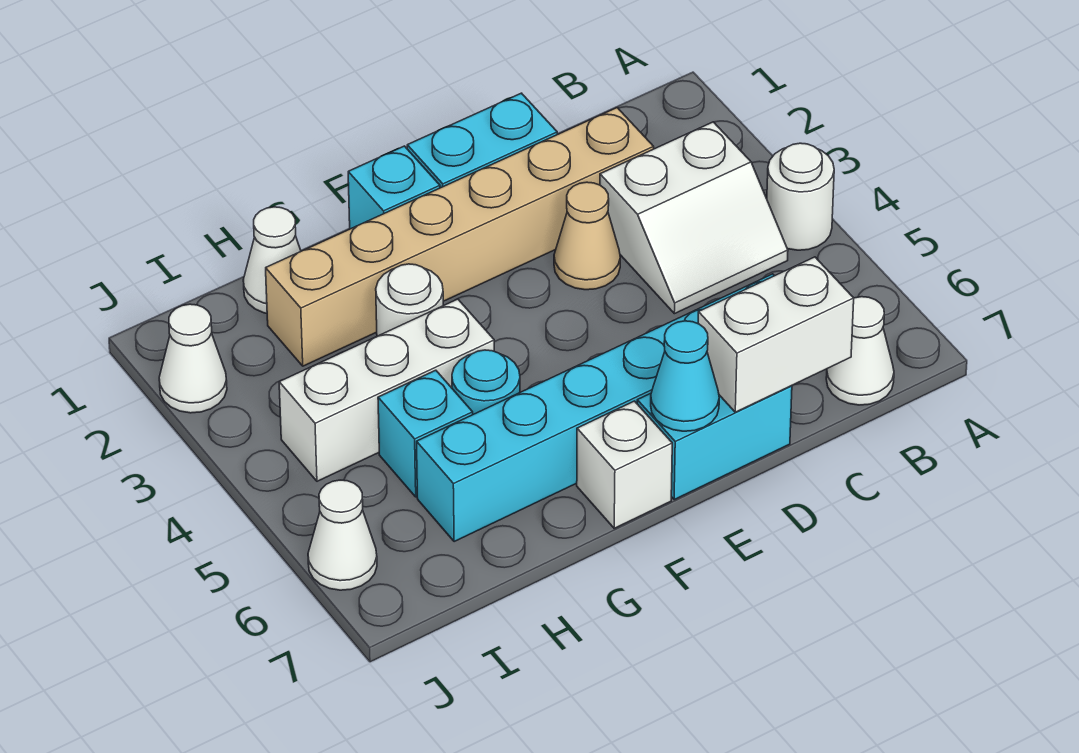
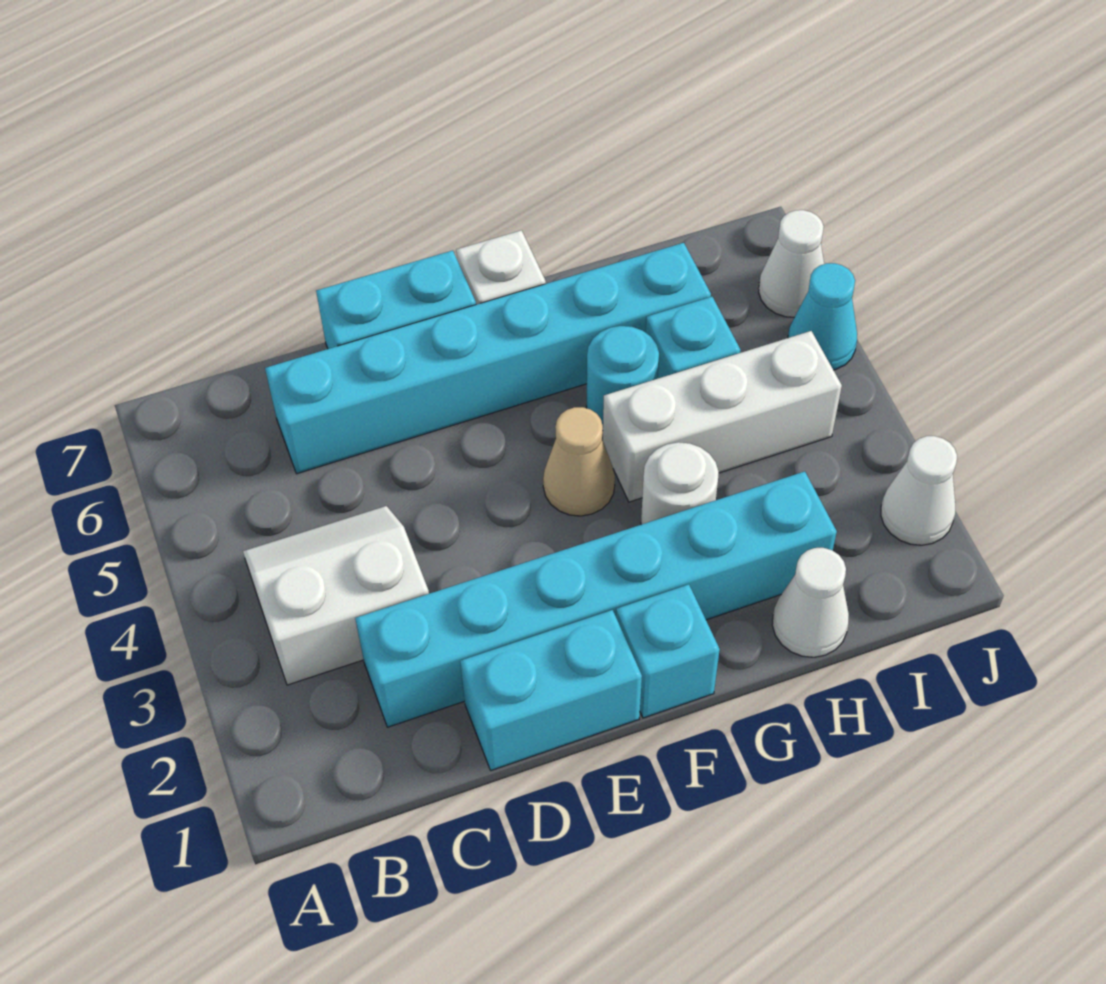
white round brick A4 level 1 -> none
white cone B7 level 1 -> none
tan brick C2:H2 level 1 -> cyan brick C2:H2 level 1
white brick C7:D7 level 2 -> none
tan cone D3 level 1 -> tan cone F4 level 1
cyan cone E7 level 2 -> cyan cone J5 level 1

